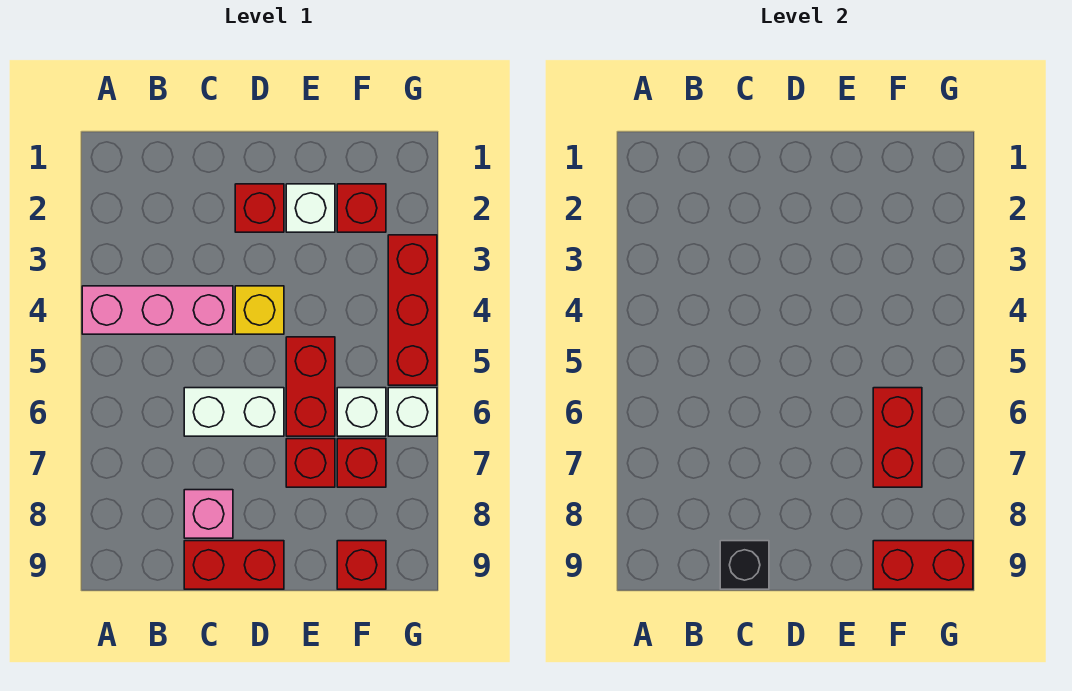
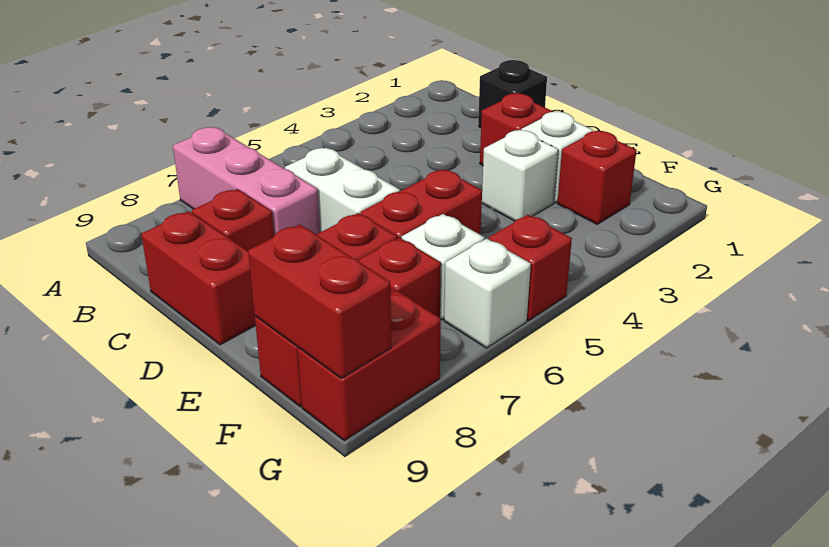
pink brick A4:C4 level 1 -> pink brick A7:C7 level 1
pink brick C8 level 1 -> red brick C8 level 1
black brick C9 level 2 -> black brick C1 level 1
yellow brick D4 level 1 -> none
none -> white brick E3 level 1
red brick F6:F7 level 2 -> red brick G8:G9 level 1
red brick G3:G5 level 1 -> red brick G5 level 1

